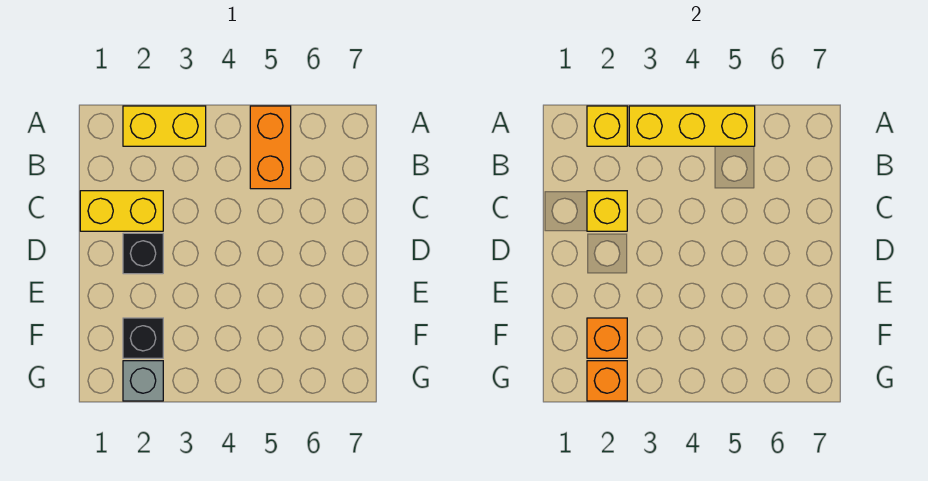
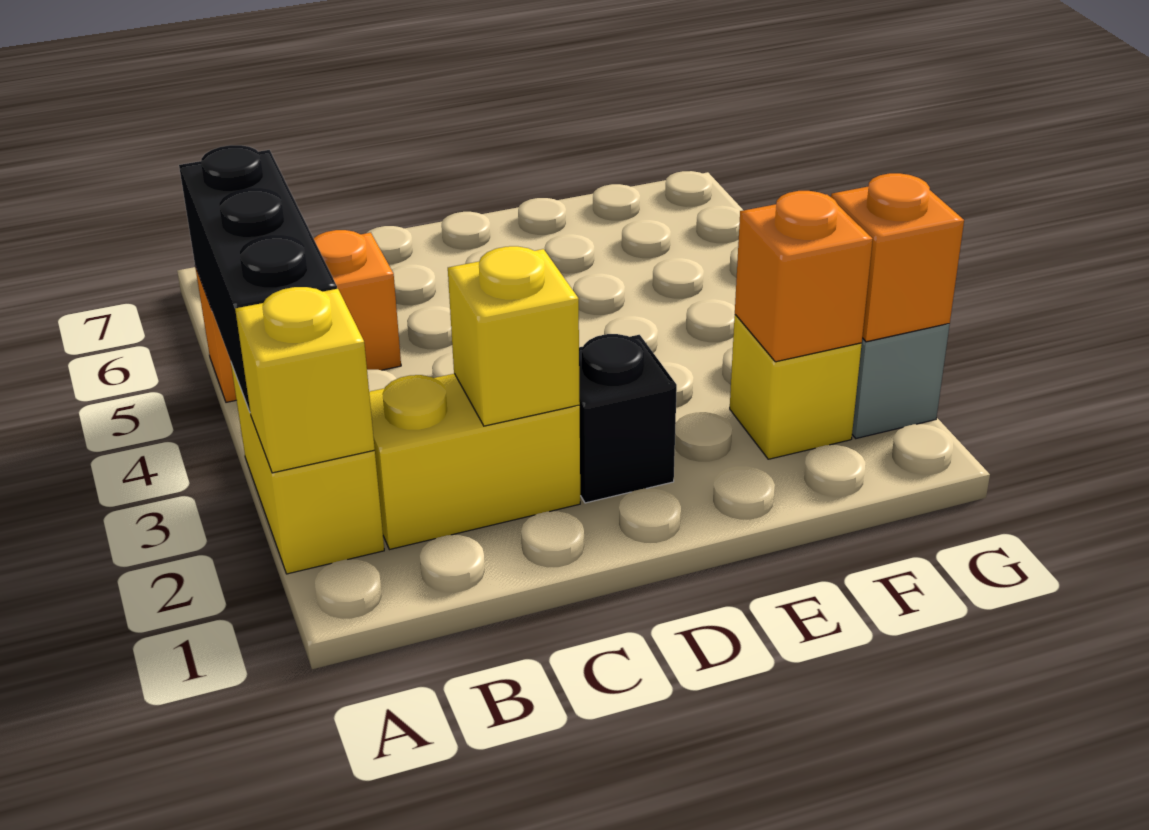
yellow brick A3:A5 level 2 -> black brick A3:A5 level 2
yellow brick C1:C2 level 1 -> yellow brick B2:C2 level 1
black brick F2 level 1 -> yellow brick F2 level 1

